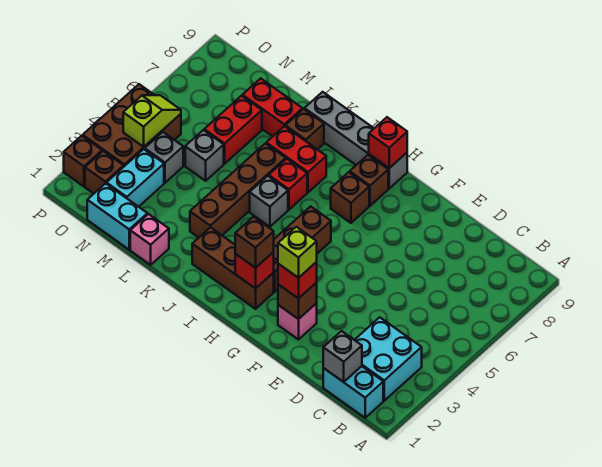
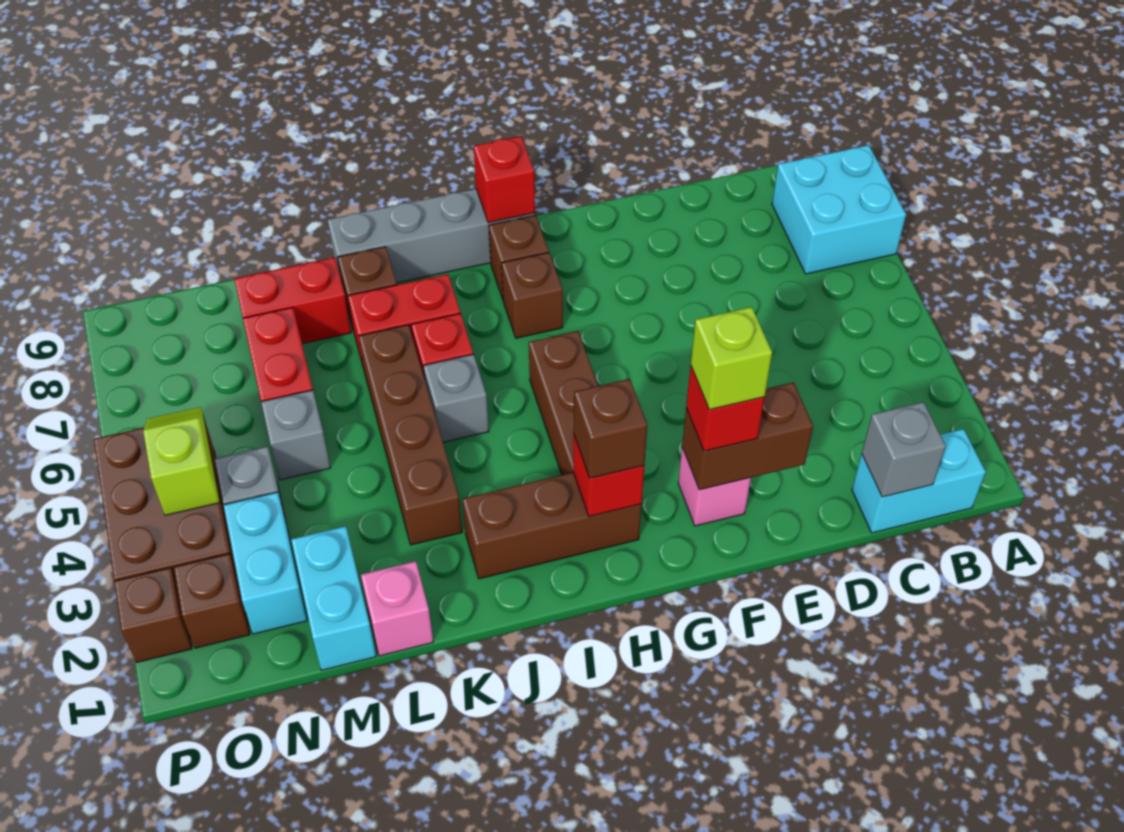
cyan brick B2:C3 level 1 -> cyan brick A7:B8 level 1
brown brick F2 level 2 -> brown brick E2:F2 level 2
cyan brick M1:N1 level 1 -> cyan brick M1:M2 level 1

